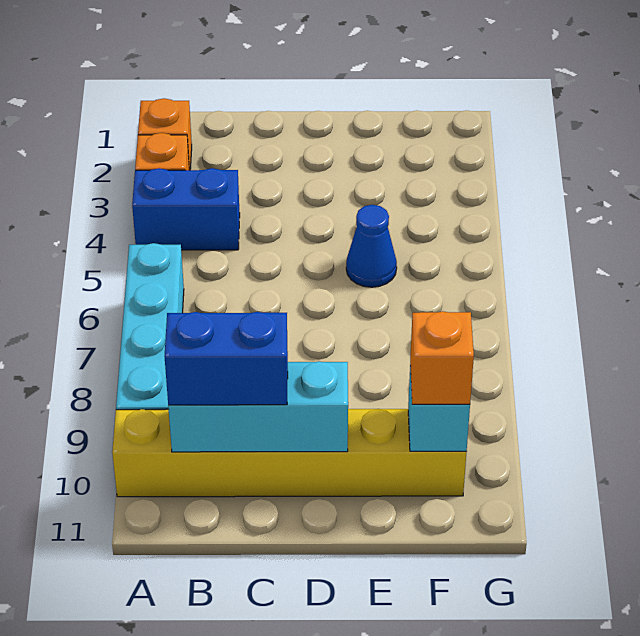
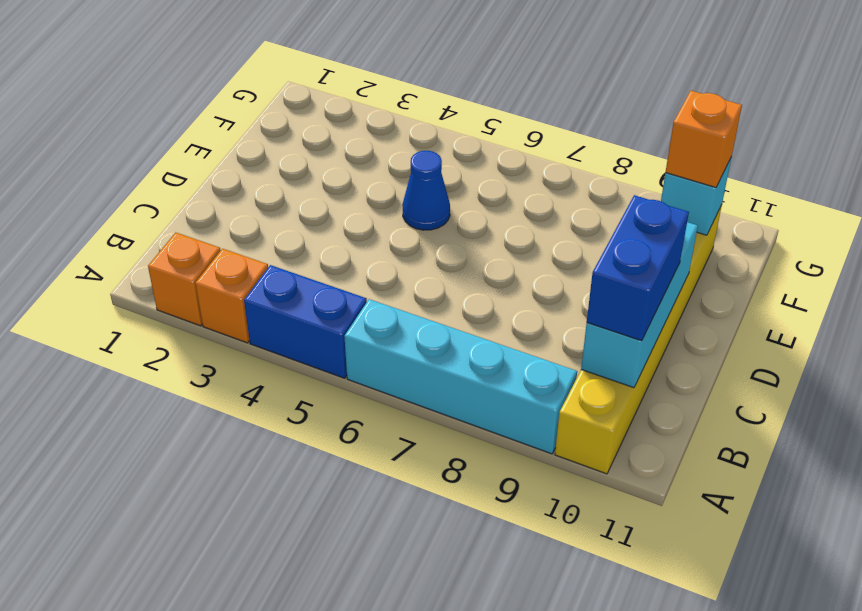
blue brick A4:B4 level 1 -> blue brick A4:A5 level 1

